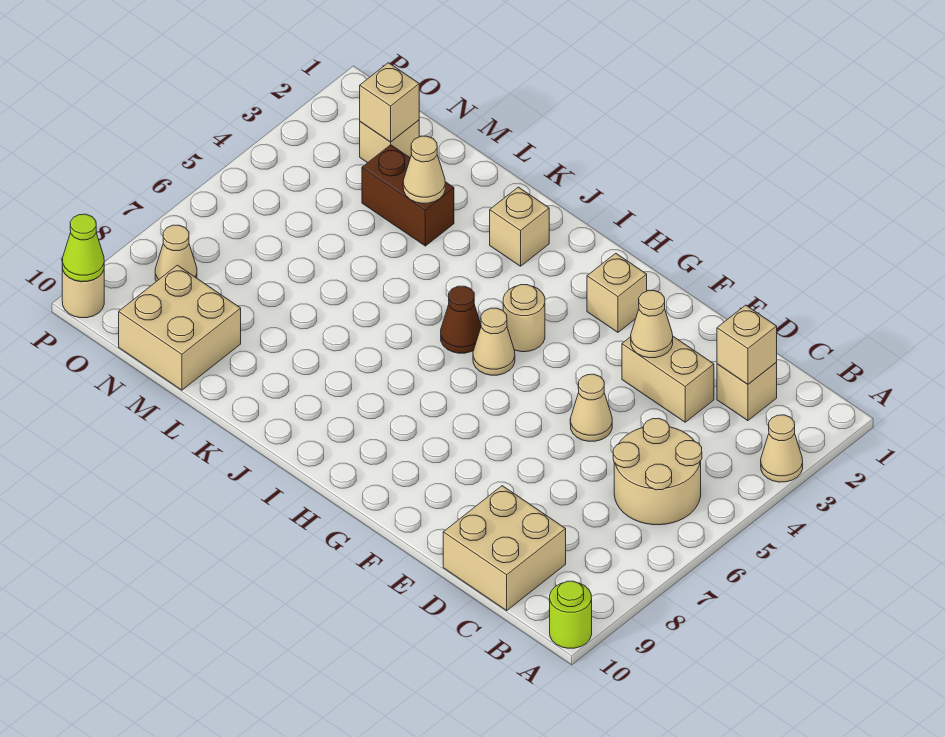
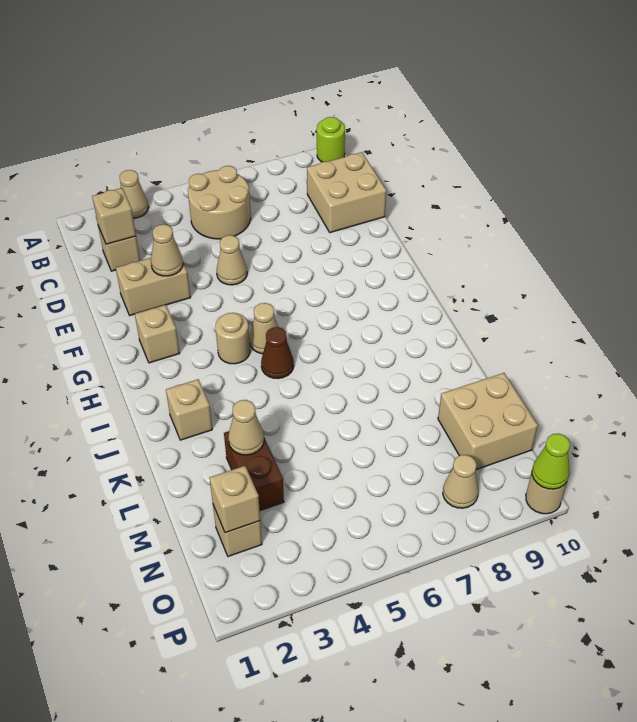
tan brick D3:E3 level 1 -> tan brick E2:E3 level 1

